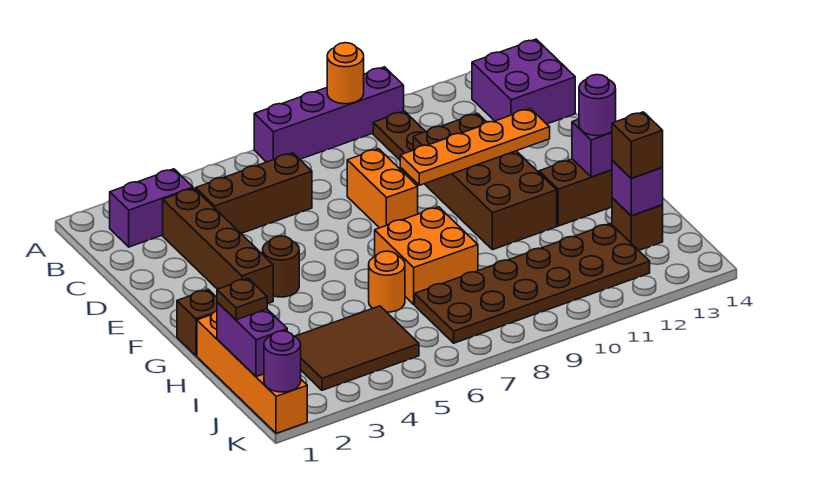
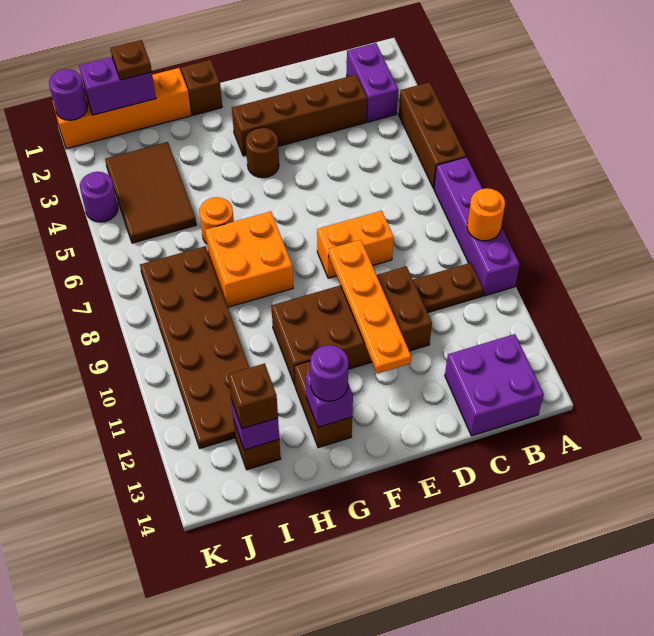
brown brick C4:C6 level 1 -> brown brick A4:A6 level 1
none -> purple round brick K4 level 1

